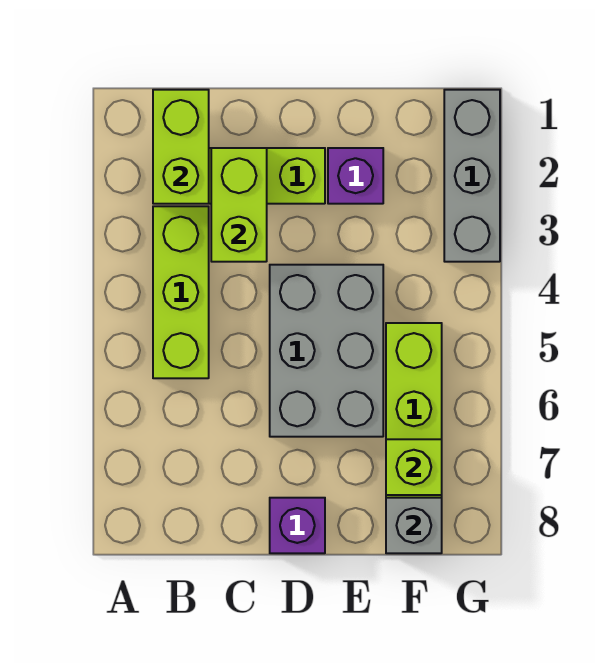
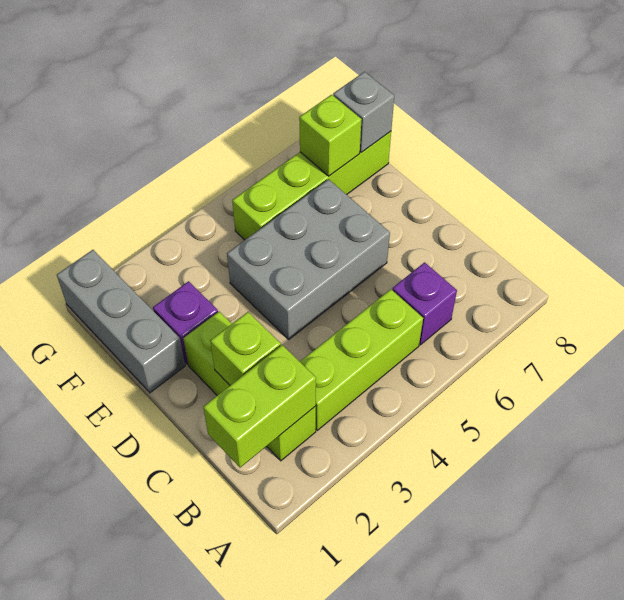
lime brick C2:C3 level 2 -> lime brick C2 level 2
purple brick D8 level 1 -> purple brick B6 level 1
grey brick G1:G3 level 1 -> grey brick E1:G1 level 1

